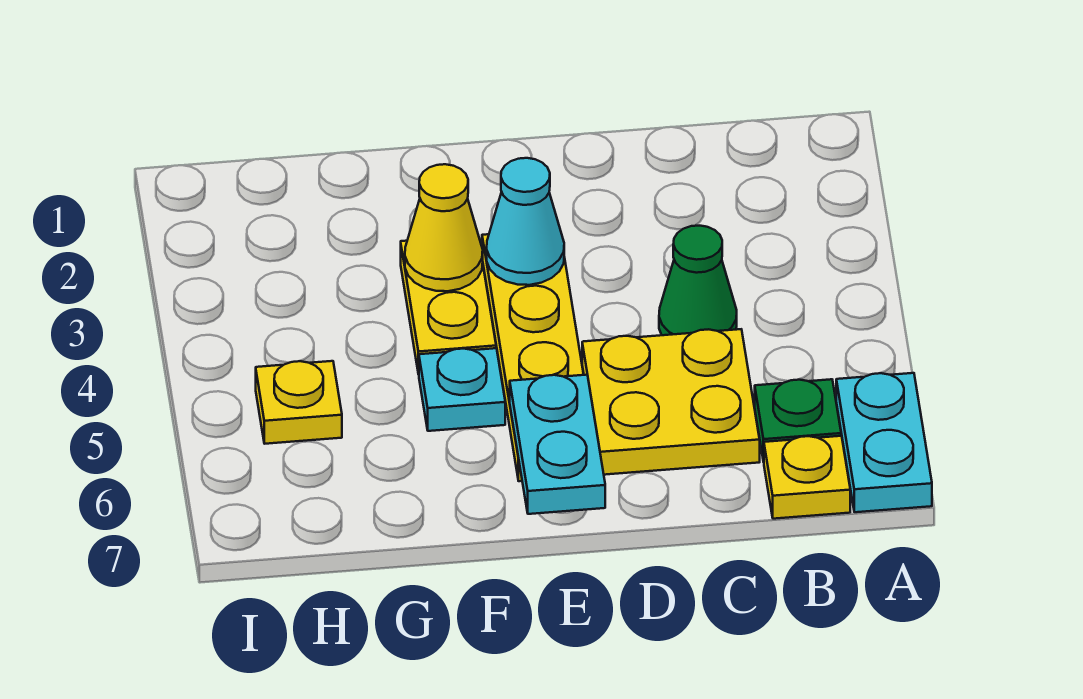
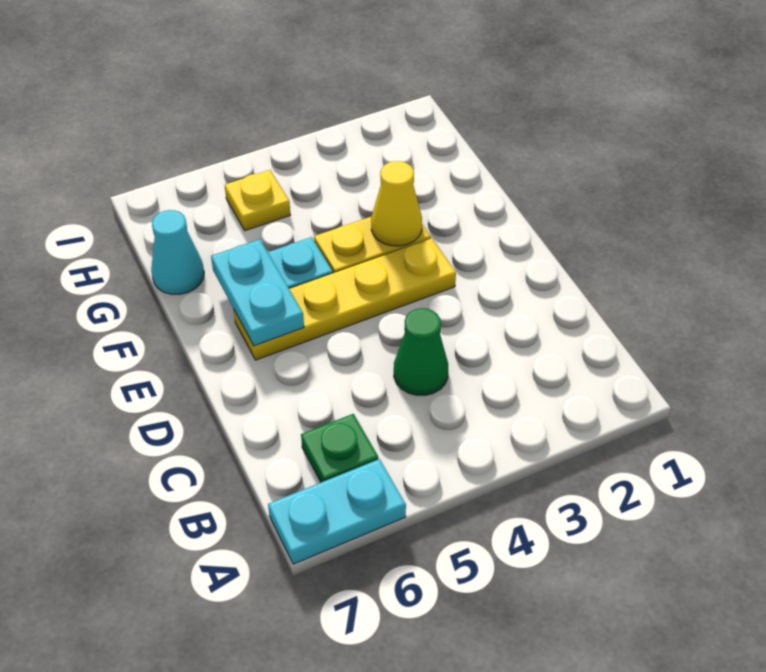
yellow plate B7 level 1 -> none
yellow plate C5:D6 level 1 -> none
cyan cone E3 level 2 -> cyan cone G7 level 1
cyan plate E6:E7 level 2 -> cyan plate E6:F6 level 2

